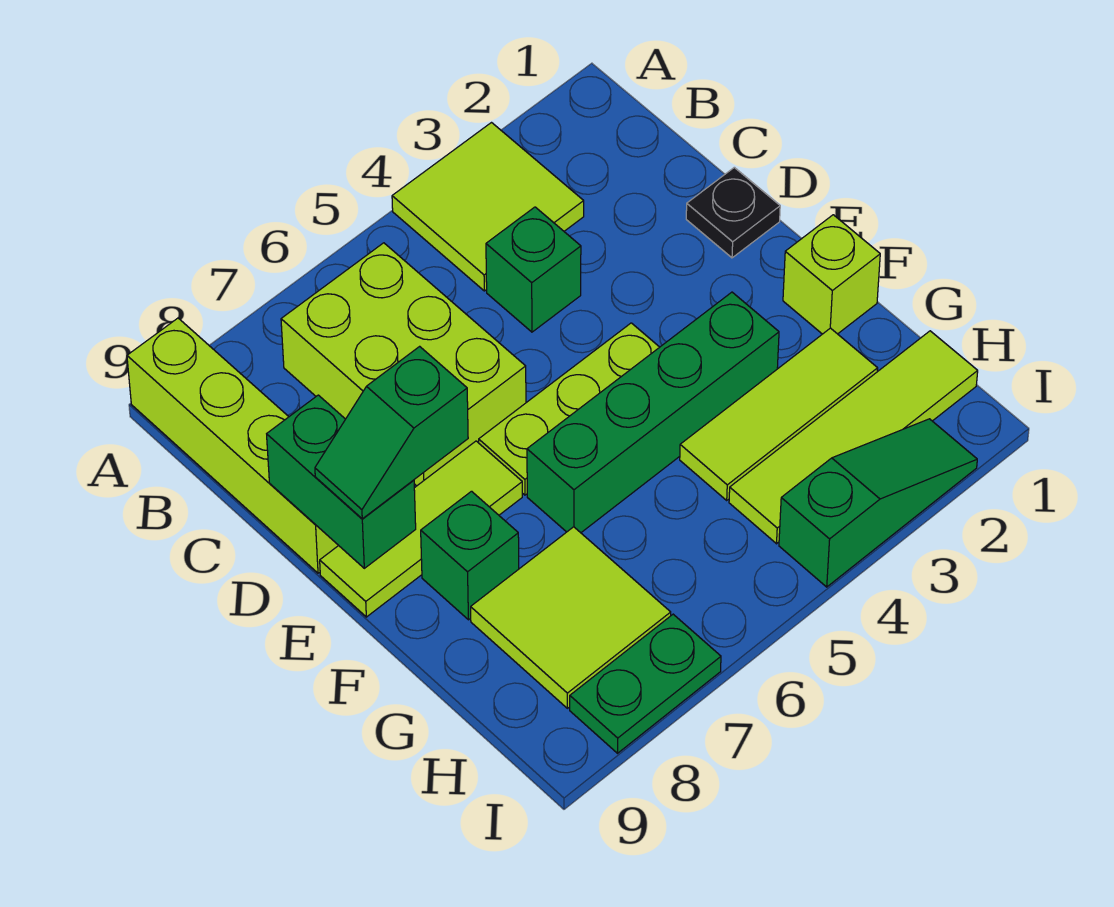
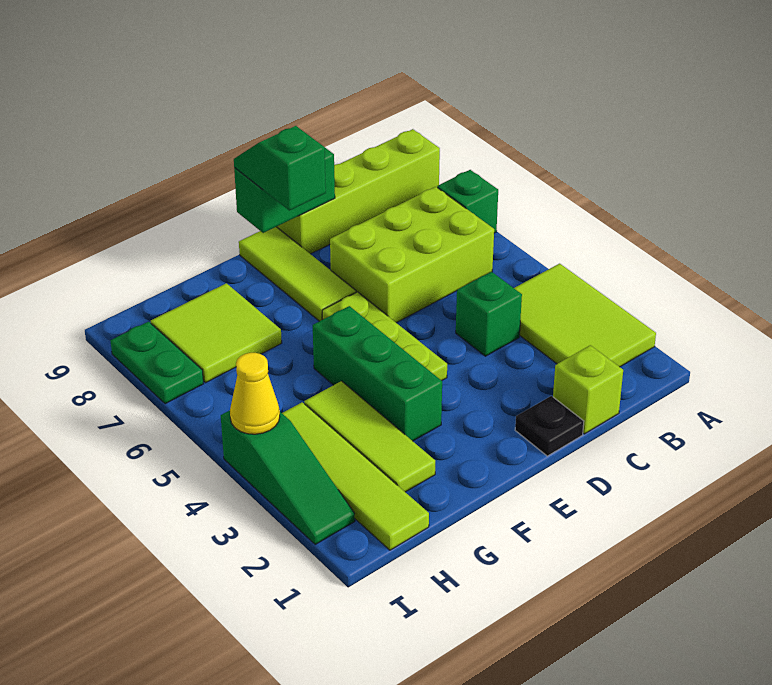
lime tile A3:B4 level 1 -> lime tile A2:B4 level 1
lime brick F1 level 1 -> lime brick C1 level 1
green brick F3:F6 level 1 -> green brick F3:F5 level 1
green brick F8 level 1 -> green brick A7 level 1
none -> yellow cone I4 level 2

